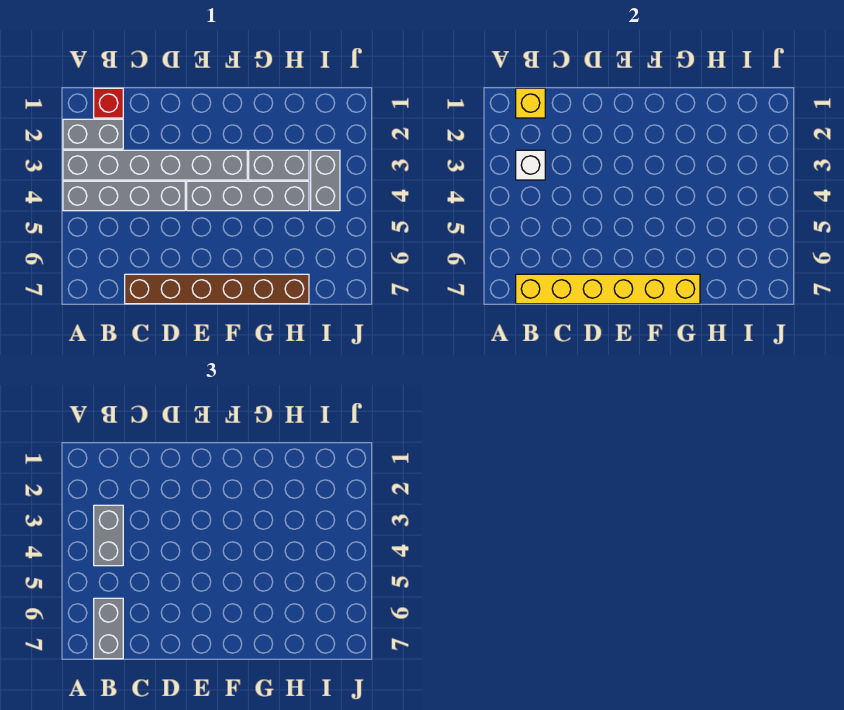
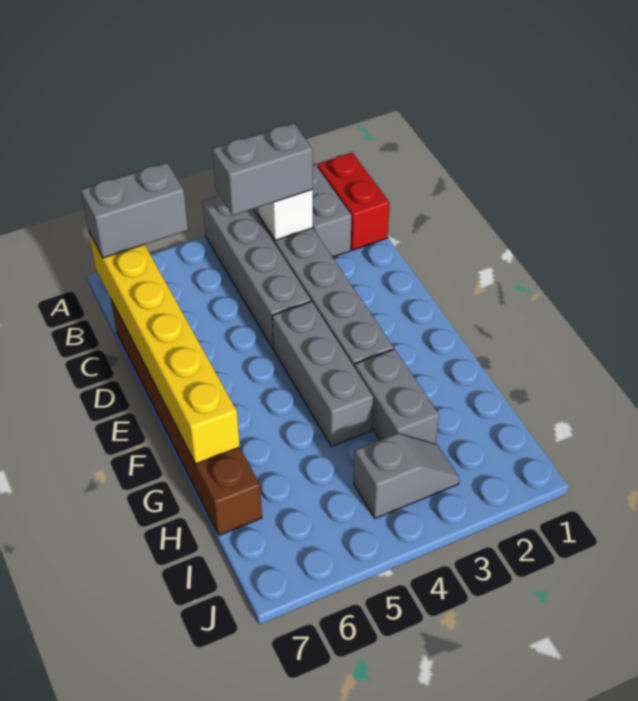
red brick B1 level 1 -> red brick A1:B1 level 1
yellow brick B1 level 2 -> none
grey brick E4:H4 level 1 -> grey brick E4:G4 level 1
grey brick I3:I4 level 1 -> grey slope I3:I4 level 1 top 4

